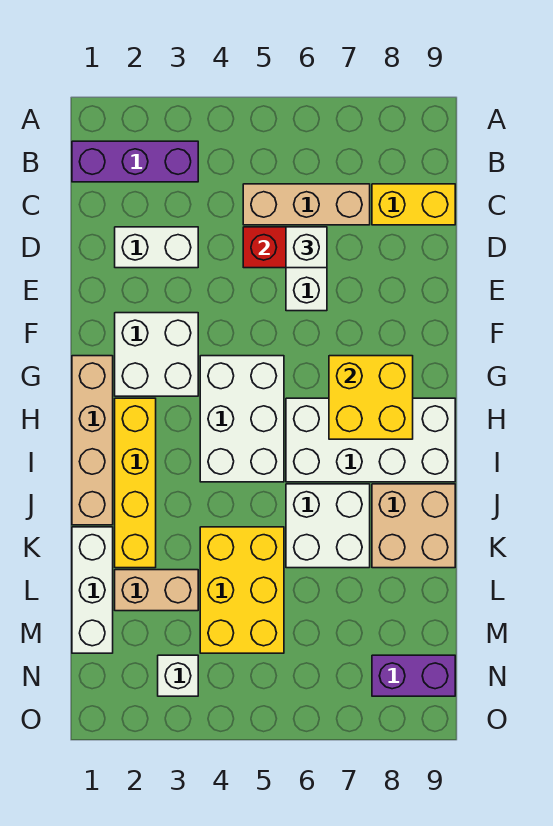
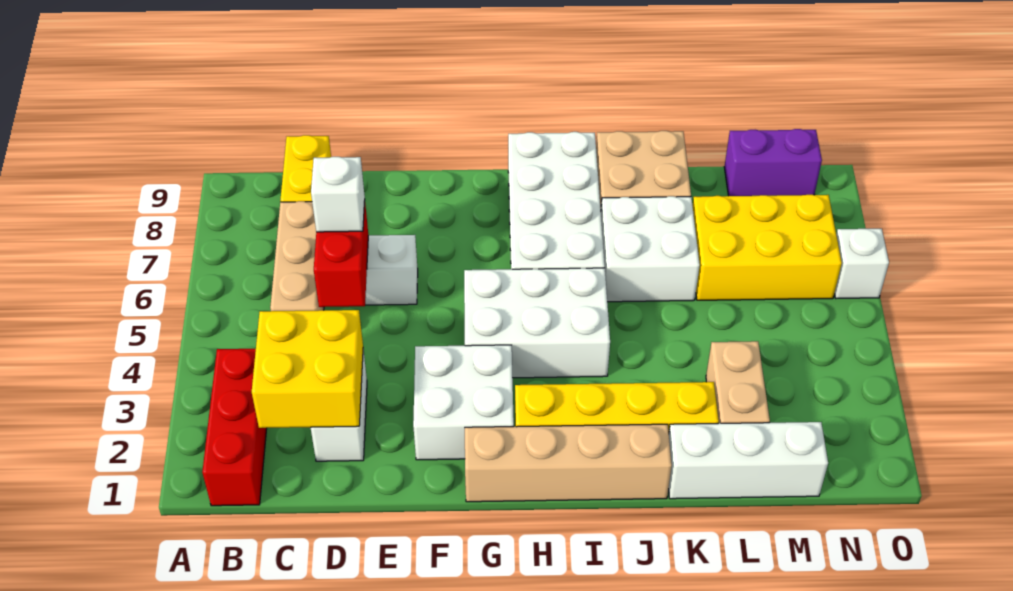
purple brick B1:B3 level 1 -> red brick B1:B3 level 1
yellow brick G7:H8 level 2 -> yellow brick C2:D3 level 2
yellow brick K4:M5 level 1 -> yellow brick L6:N7 level 1
white brick N3 level 1 -> white brick O6 level 1
purple brick N8:N9 level 1 -> purple brick M9:N9 level 1

